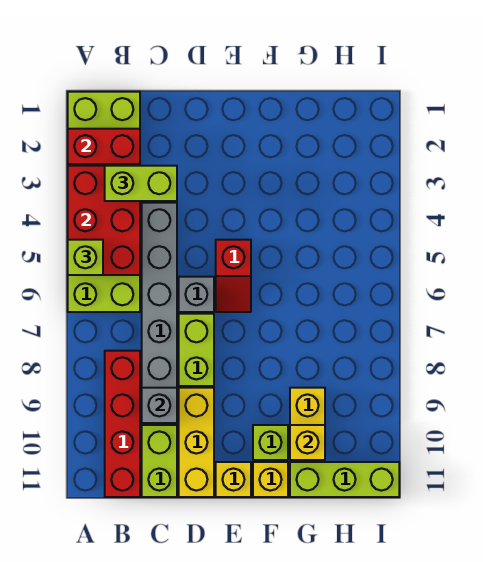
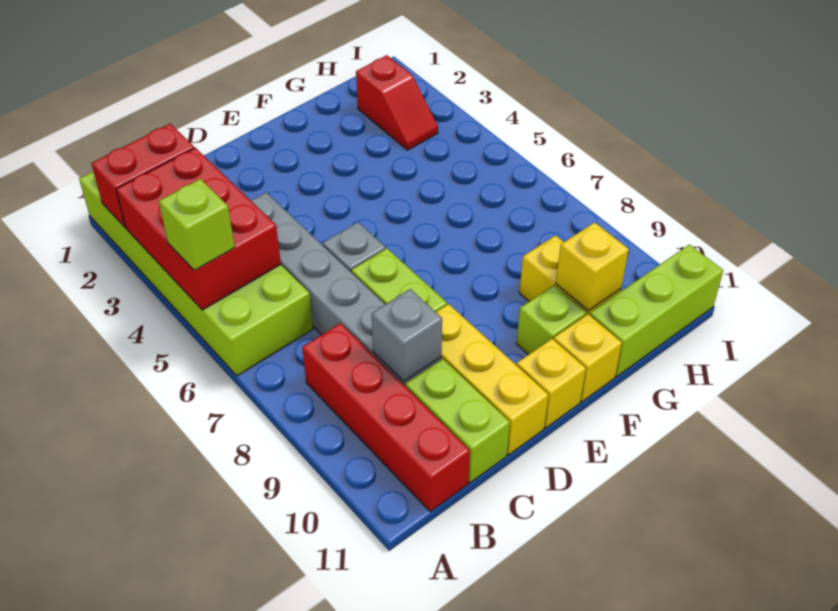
lime brick B3:C3 level 3 -> none
red slope E5:E6 level 1 top 5 -> red slope H2:H3 level 1 top 2

